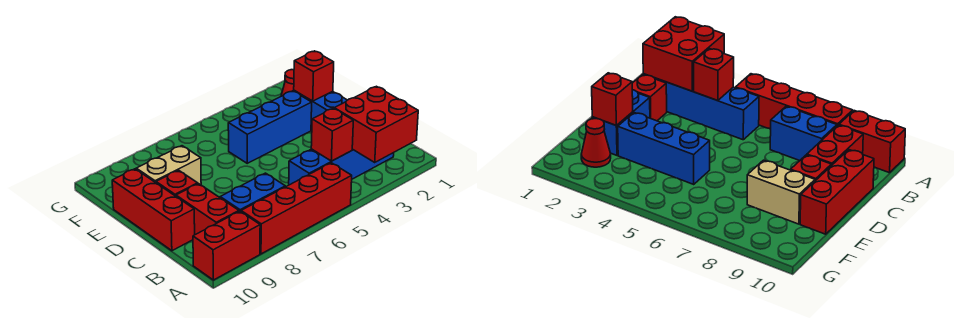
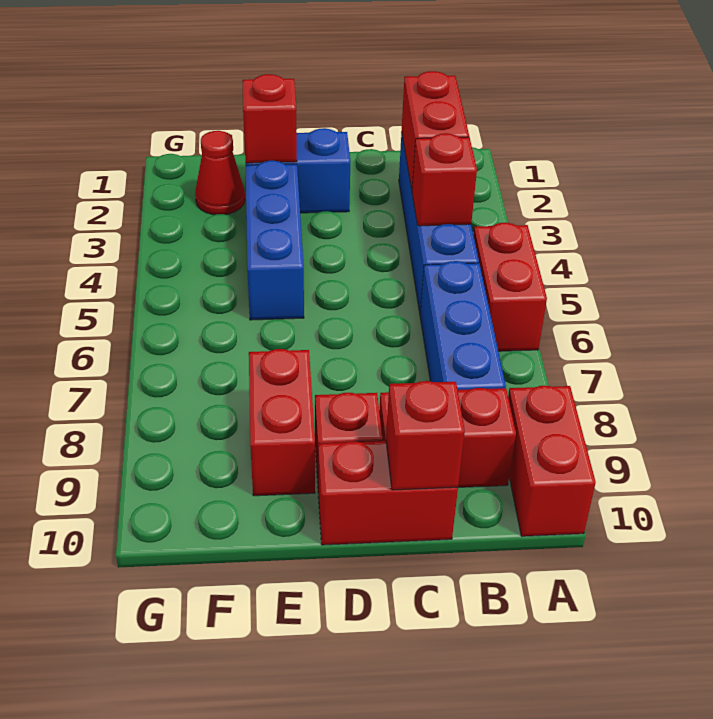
red brick A2:B3 level 2 -> red brick B2:B3 level 2
red brick A5:A8 level 1 -> red brick A5:A6 level 1
blue brick B7:B8 level 1 -> blue brick B6:B8 level 1
red brick C2 level 1 -> red brick C10 level 2
red brick C10:E10 level 1 -> red brick C10:D10 level 1
tan brick E8:E9 level 1 -> red brick E8:E9 level 1

